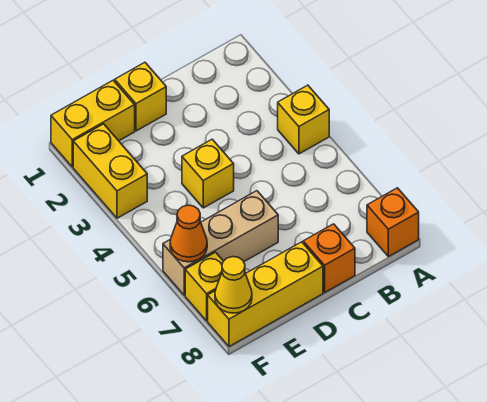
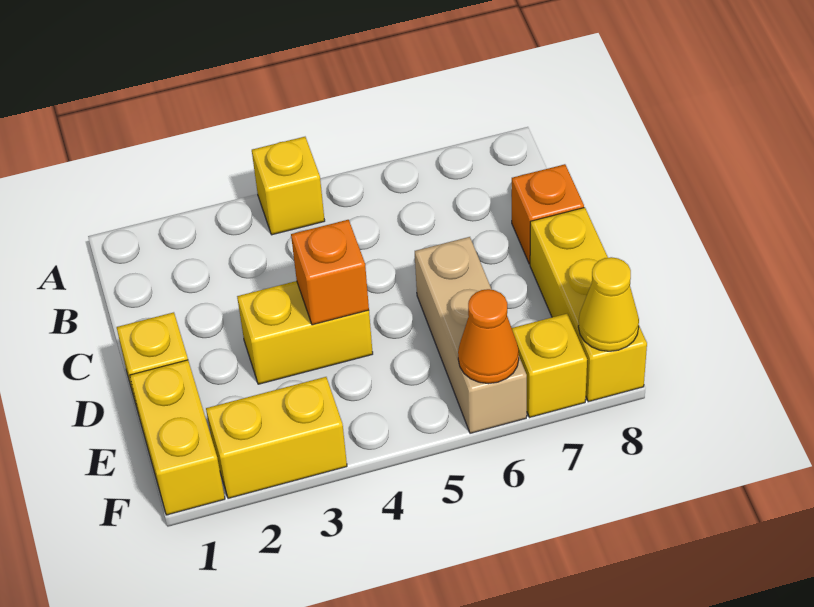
orange brick A8 level 1 -> orange brick D4 level 2
yellow brick D4 level 1 -> yellow brick D3:D4 level 1

